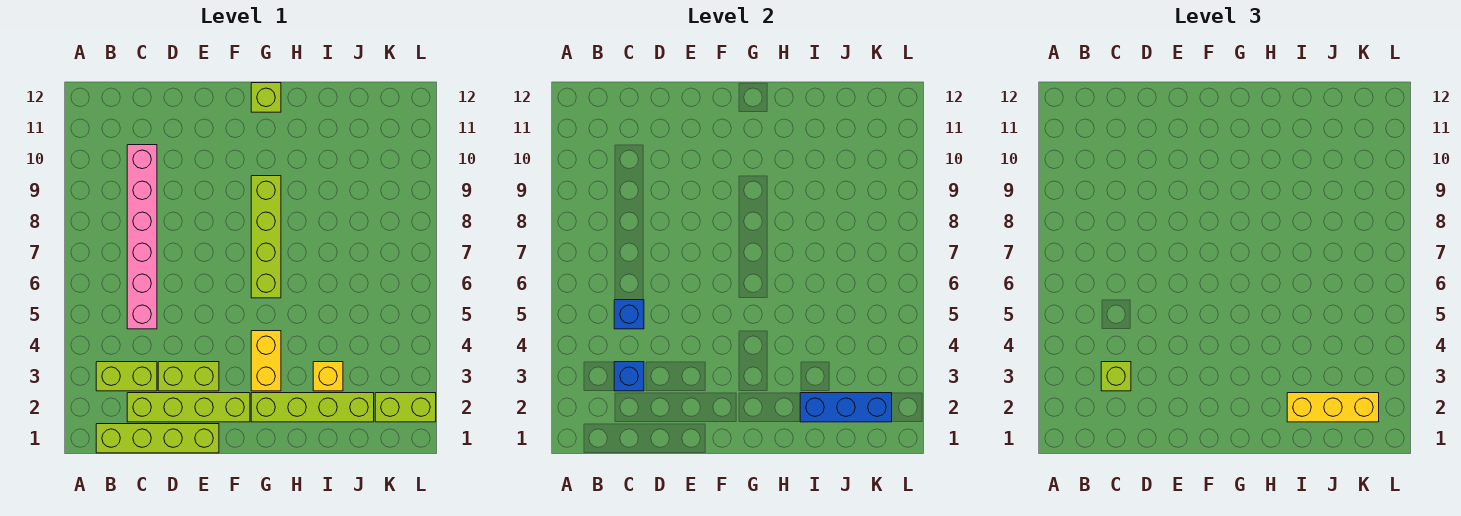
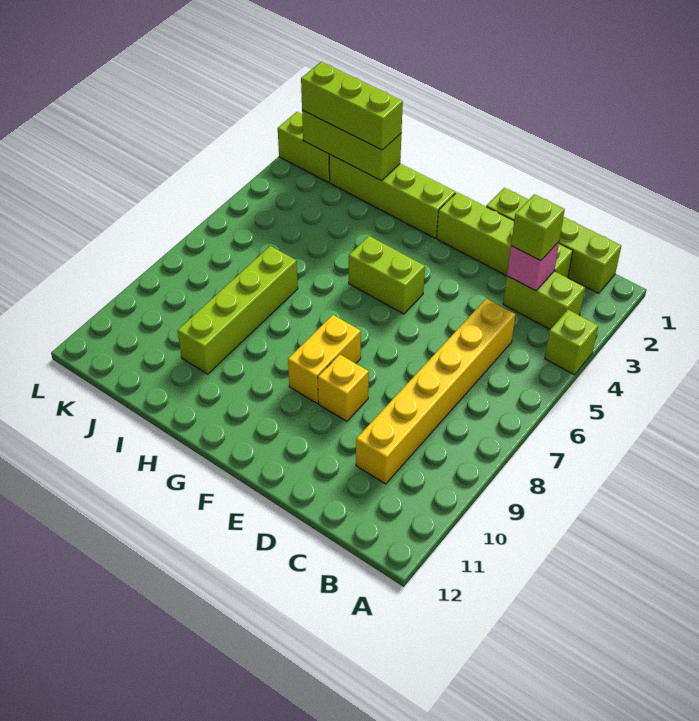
blue brick C3 level 2 -> pink brick C3 level 2
pink brick C5:C10 level 1 -> yellow brick C5:C10 level 1
blue brick C5 level 2 -> none
lime brick D3:E3 level 1 -> lime brick F5:G5 level 1
yellow brick G3:G4 level 1 -> yellow brick F8:F9 level 1
lime brick G6:G9 level 1 -> lime brick I7:I10 level 1
lime brick G12 level 1 -> lime brick A4 level 1
blue brick I2:K2 level 2 -> lime brick I2:K2 level 2
yellow brick I2:K2 level 3 -> lime brick I2:K2 level 3
yellow brick I3 level 1 -> yellow brick E9 level 1

